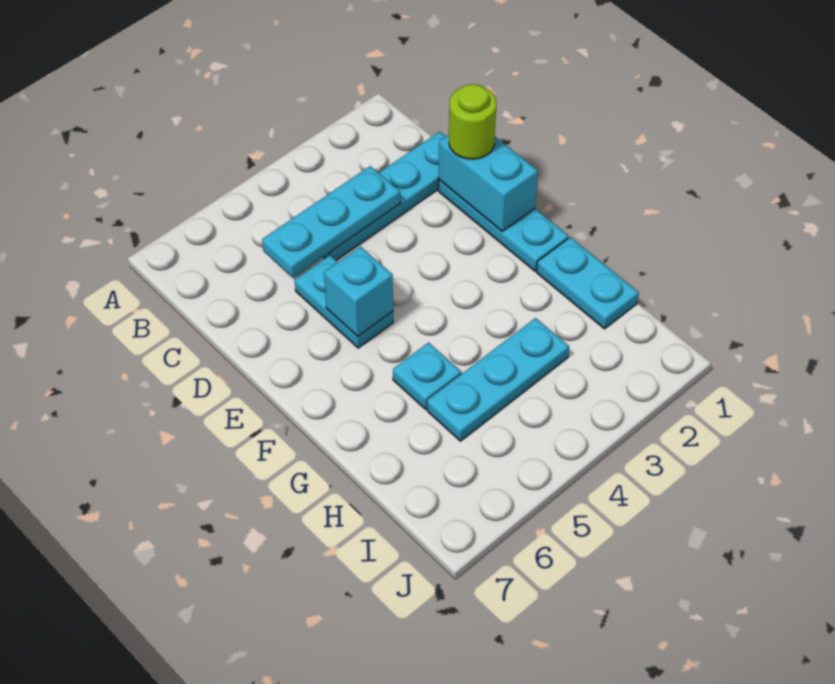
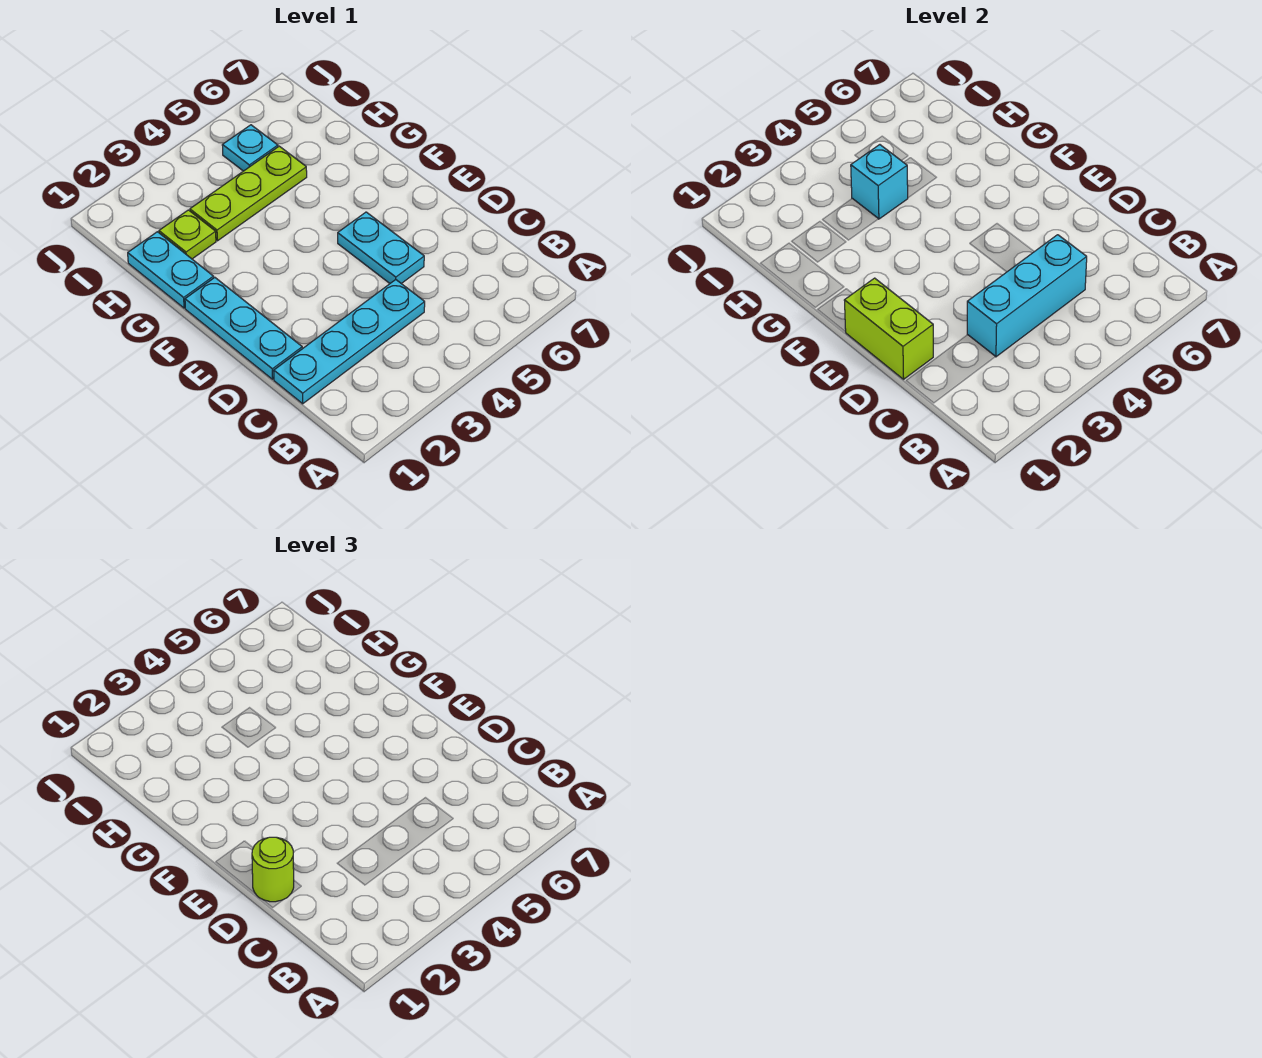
cyan plate C3:C5 level 2 -> cyan brick C3:C5 level 2
cyan brick D1:E1 level 2 -> lime brick D1:E1 level 2
cyan brick E5 level 2 -> cyan brick H4 level 2
cyan plate G5 level 1 -> cyan plate I5 level 1
none -> lime plate H2 level 1
cyan plate H3:H5 level 1 -> lime plate H3:H5 level 1

